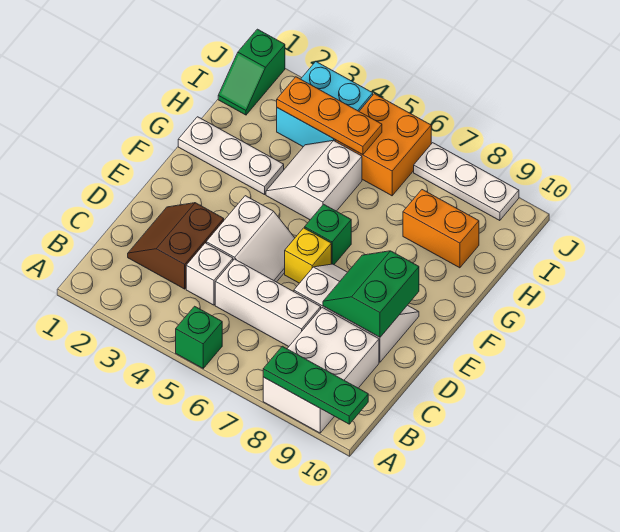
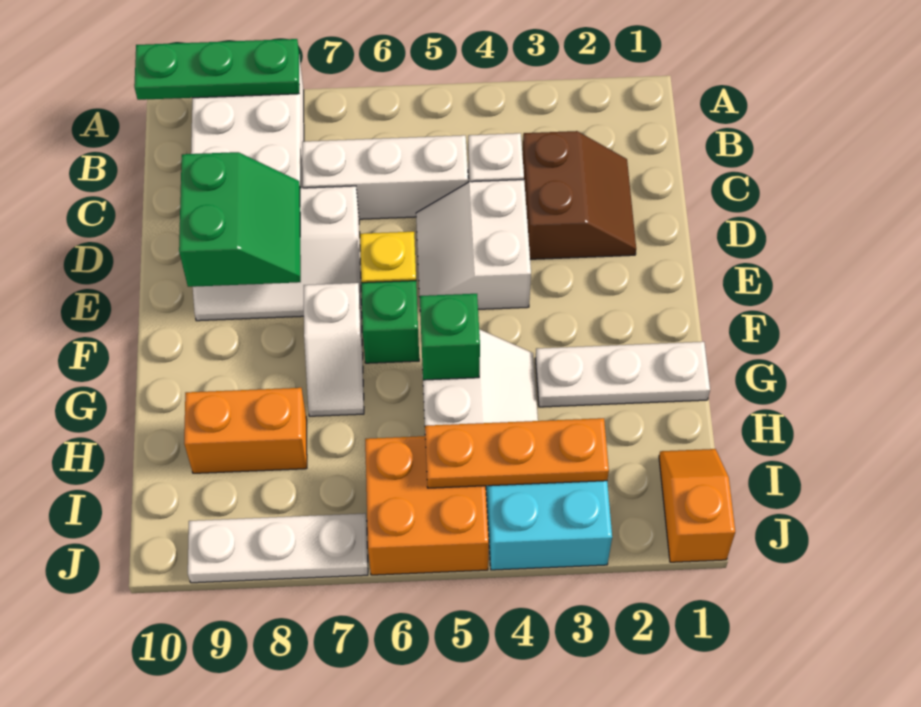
green brick A5 level 1 -> green brick G5 level 2
none -> white slope F7:G7 level 1 top F
green slope I1:J1 level 1 top J -> orange slope I1:J1 level 1 top J

